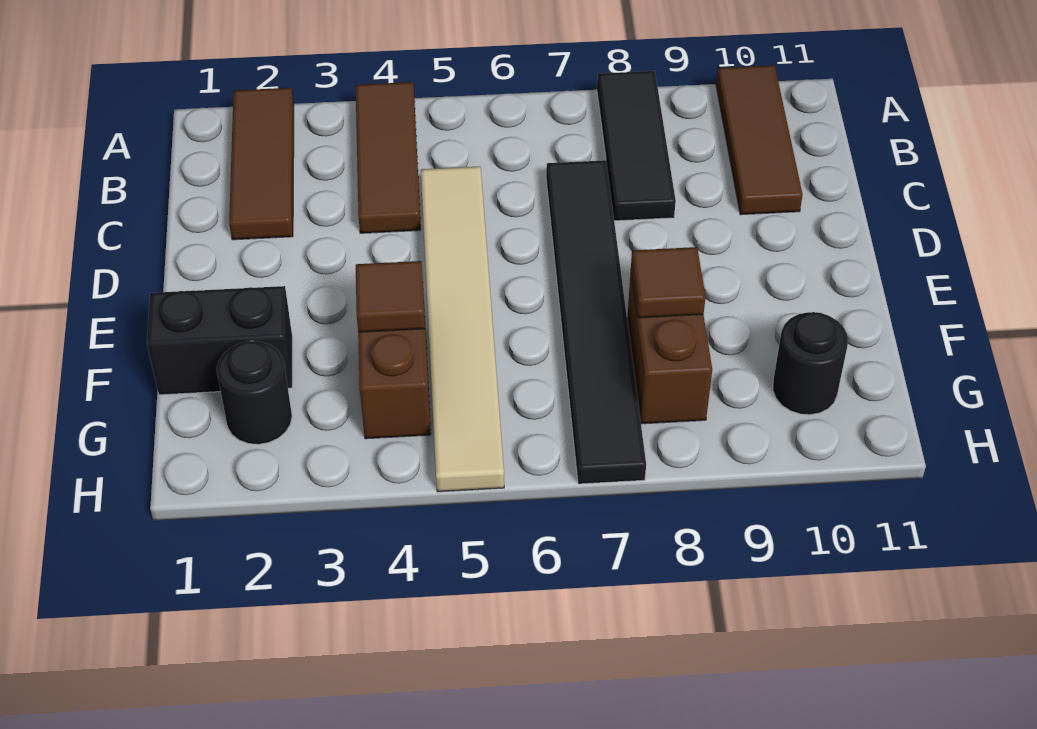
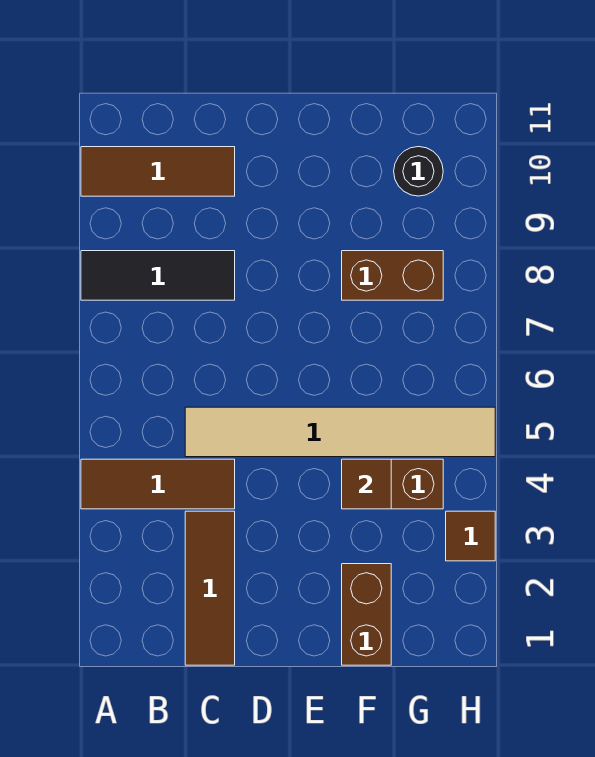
brown tile A2:C2 level 1 -> brown tile C1:C3 level 1
black tile C7:H7 level 1 -> none
black brick F1:F2 level 1 -> brown brick F1:F2 level 1
brown tile F8 level 2 -> brown tile H3 level 1
black round brick G2 level 1 -> none

